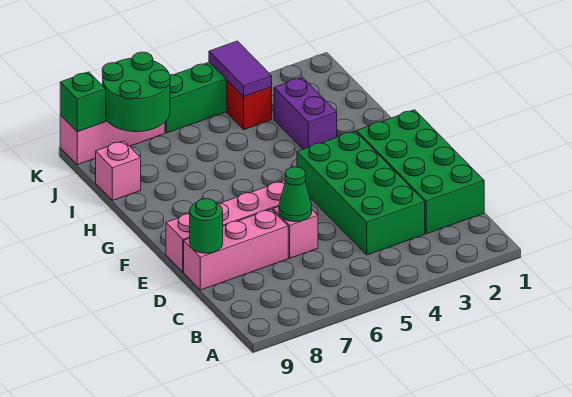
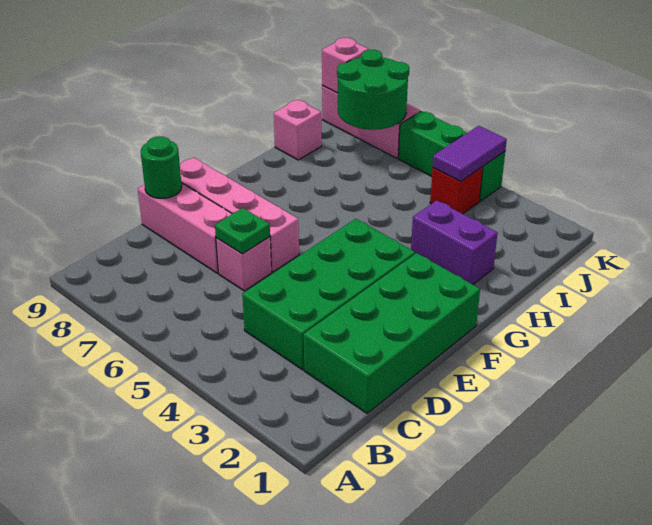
green cone D6 level 2 -> green plate D6 level 2
purple brick H3:I3 level 1 -> purple brick H2:H3 level 1
green brick K9 level 2 -> pink brick K9 level 2

